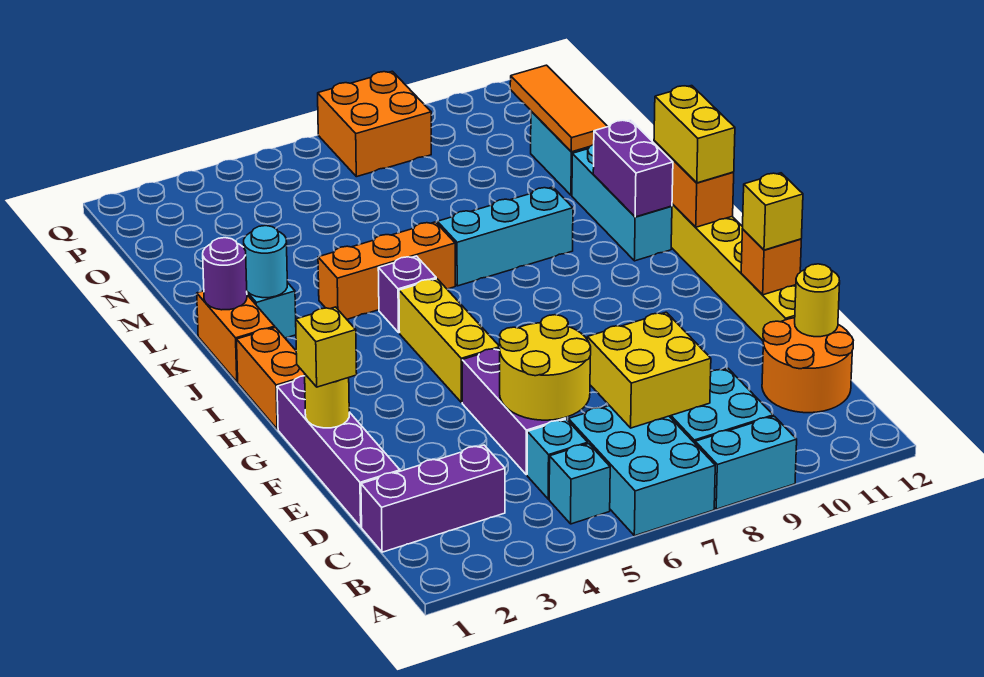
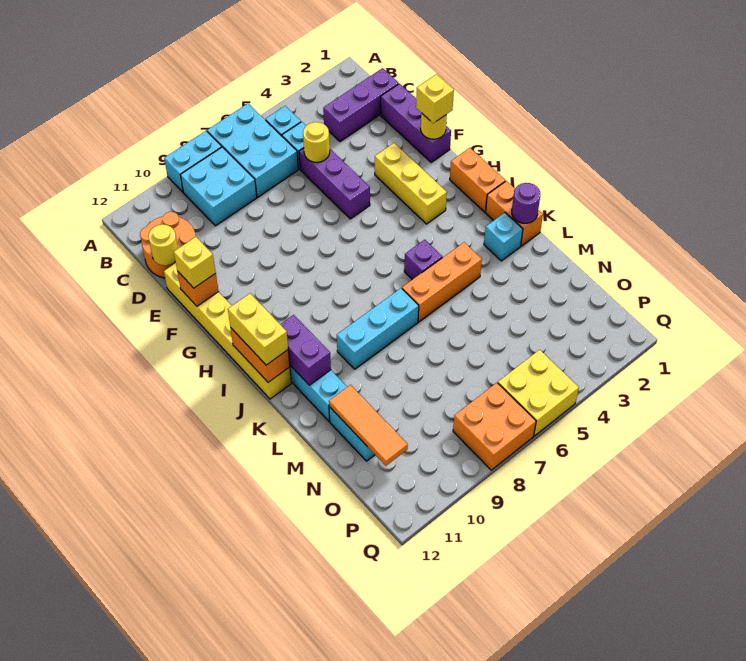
yellow brick C7:D8 level 2 -> yellow brick P5:Q6 level 1
purple brick D1:G1 level 1 -> purple brick D1:F1 level 1
yellow round brick D5:E6 level 2 -> yellow round brick D5 level 2
yellow brick G5:I5 level 1 -> yellow brick F3:H3 level 1
cyan round brick K2 level 2 -> none

